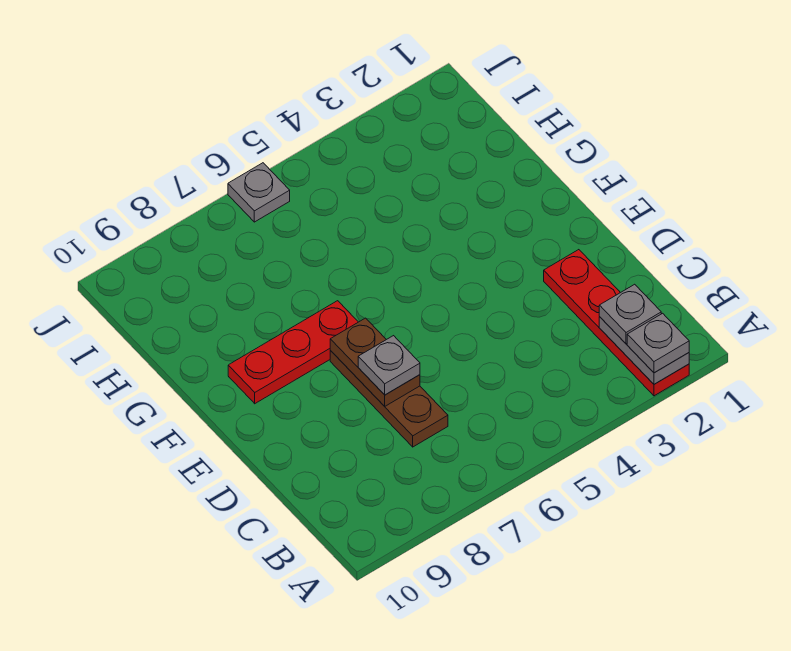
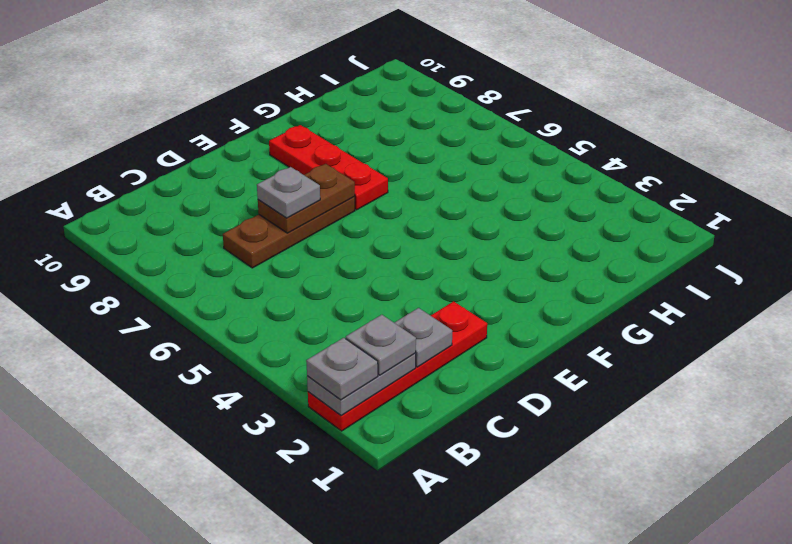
grey plate J6 level 1 -> grey plate C2 level 2

